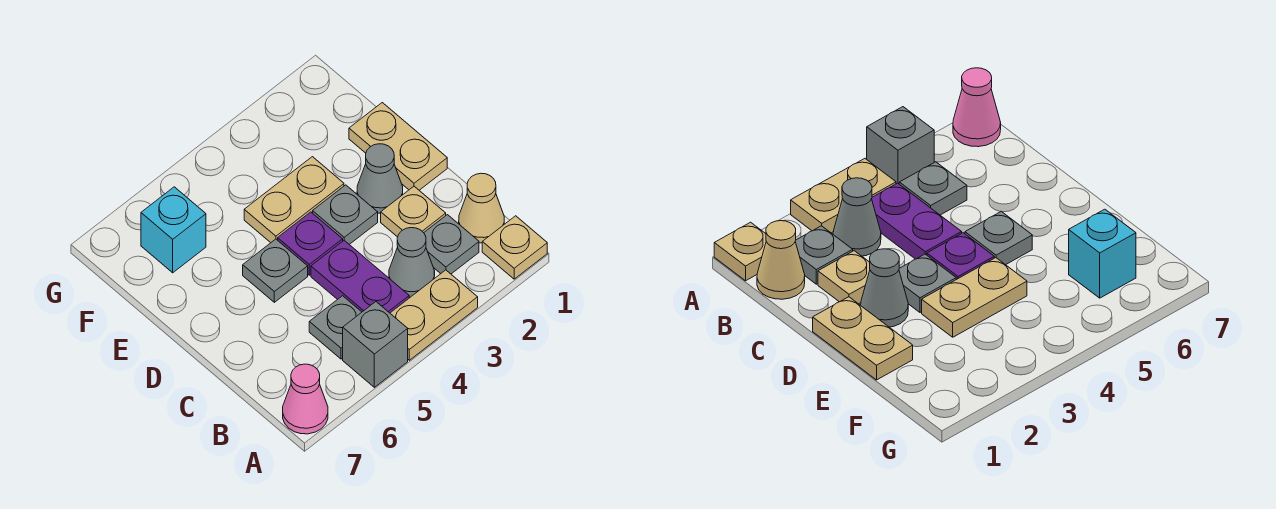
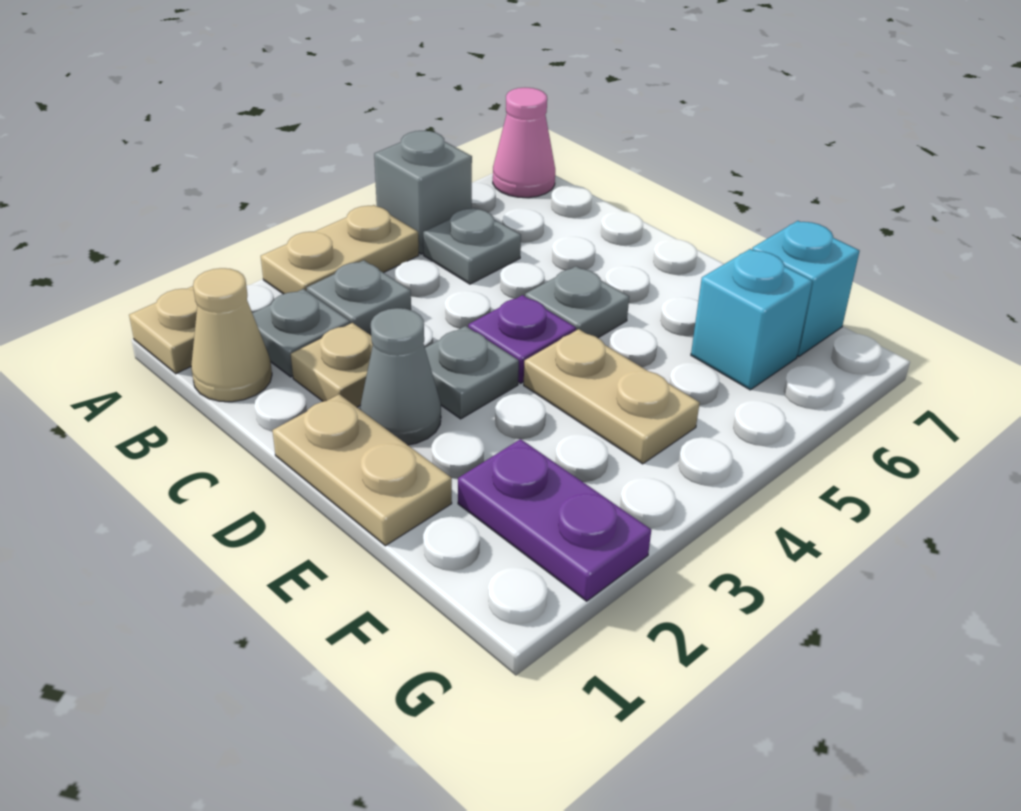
grey cone B3 level 1 -> grey plate B3 level 1
purple plate B4:C4 level 1 -> purple plate F2:G2 level 1
tan plate E3:E4 level 1 -> tan plate E4:F4 level 1
none -> cyan brick F7 level 1

